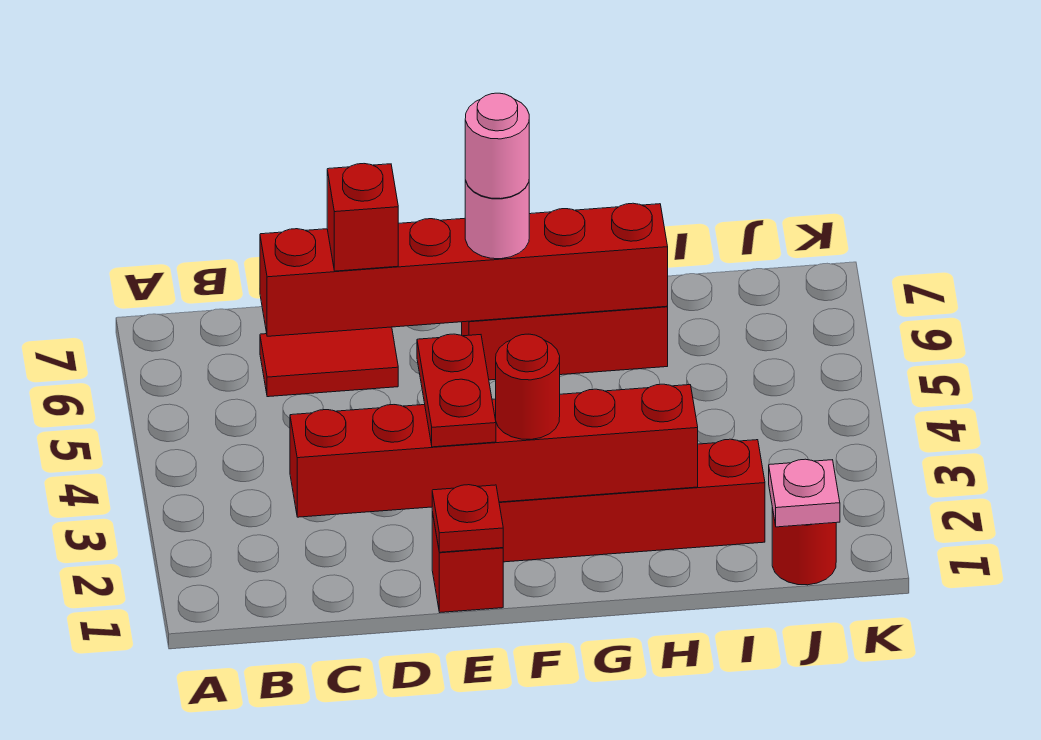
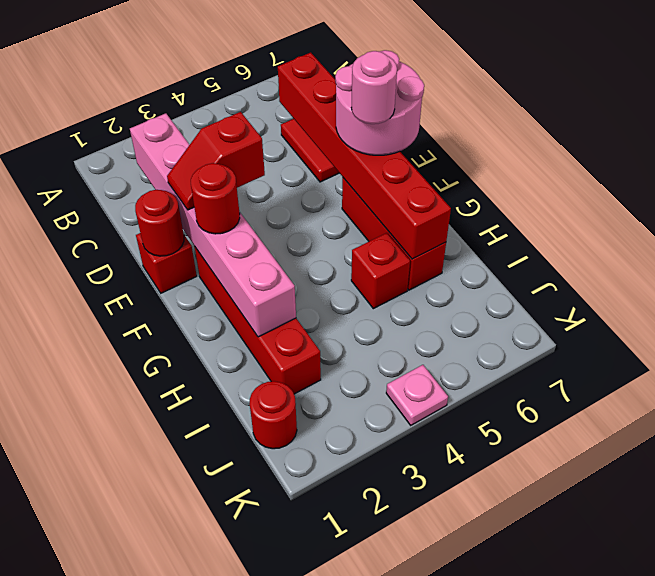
red brick C2:H2 level 2 -> pink brick C2:H2 level 2
red brick D6 level 3 -> red brick H5 level 1
red plate E1 level 2 -> red round brick E1 level 2
red plate E2:E3 level 3 -> red slope E2:E3 level 3 top 3
pink round brick F6 level 3 -> pink round brick E6:F7 level 3
pink plate J1 level 2 -> pink plate K4 level 1

